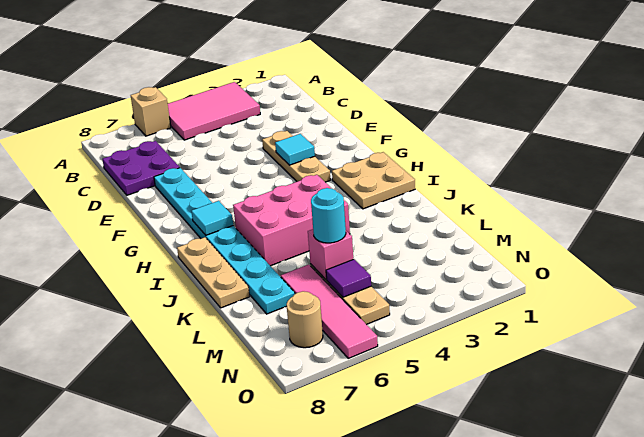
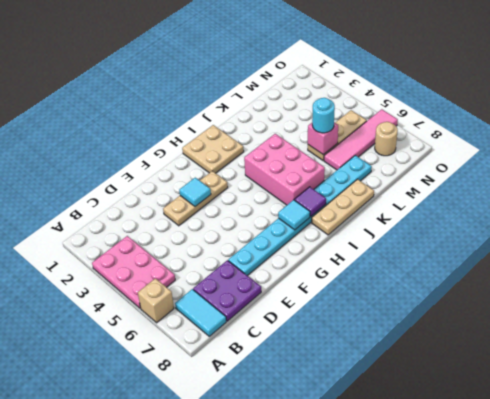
pink tile A3:B5 level 1 -> pink plate A3:B5 level 1
none -> cyan tile B7:B8 level 1
purple tile M5 level 2 -> purple tile I7 level 2

